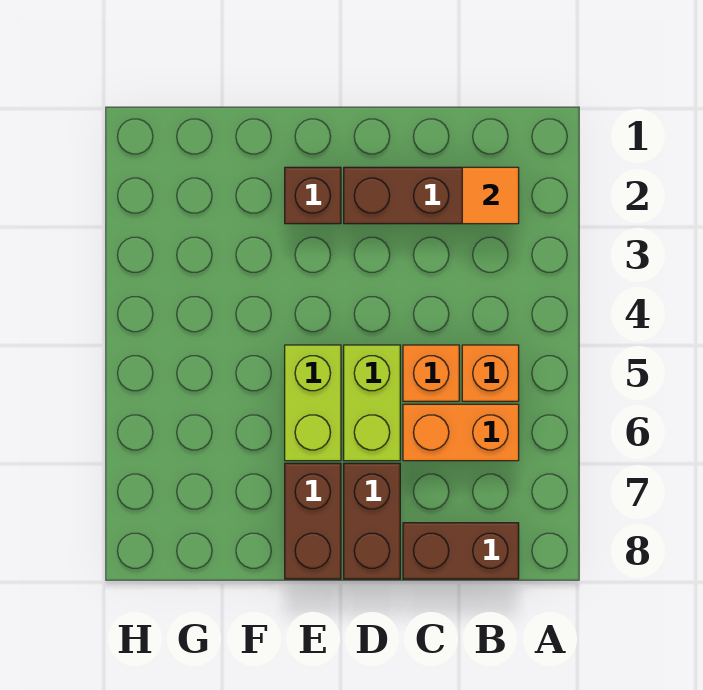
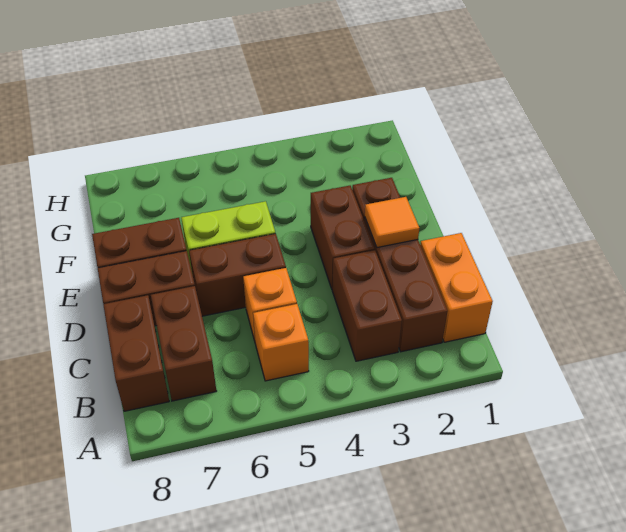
orange tile B2 level 2 -> orange tile D2 level 2
none -> brown brick B3:C3 level 1
orange brick B6:C6 level 1 -> orange brick B1:C1 level 1
none -> brown brick B7:C7 level 1
none -> brown brick D3:E3 level 1
lime brick D5:D6 level 1 -> brown brick D5:D6 level 1

